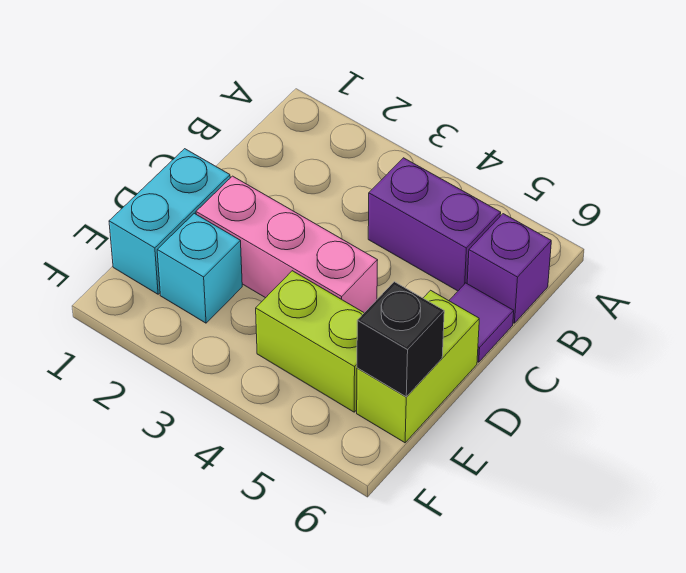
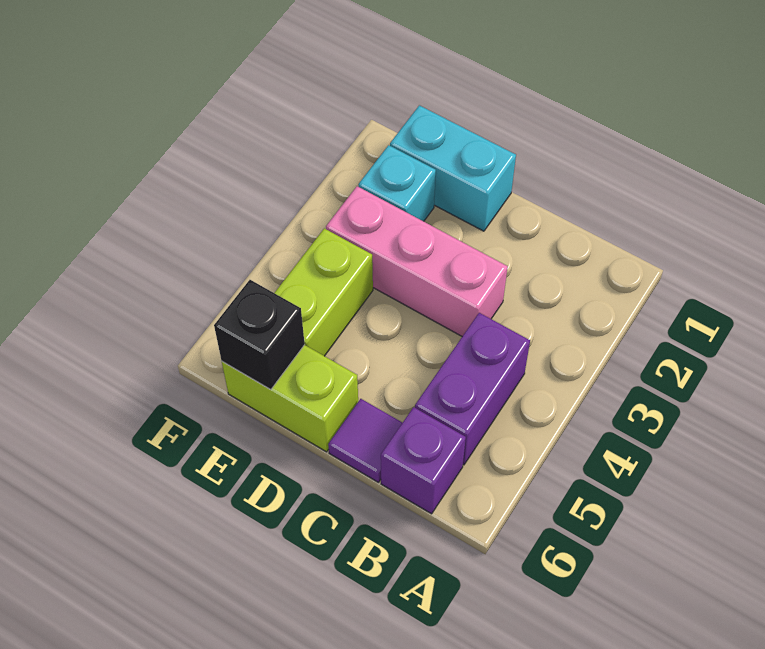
pink brick D2:D4 level 1 -> pink brick C3:E3 level 1

